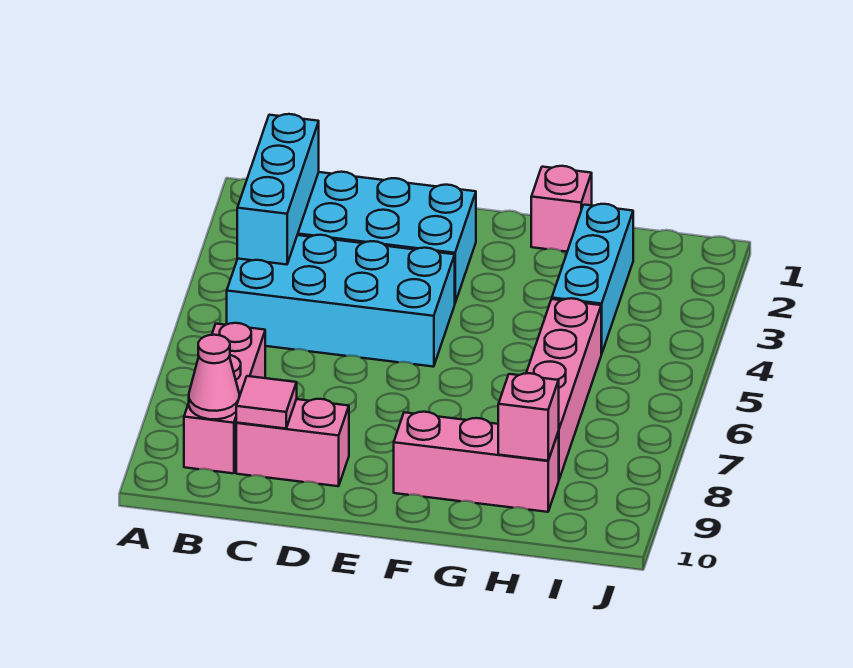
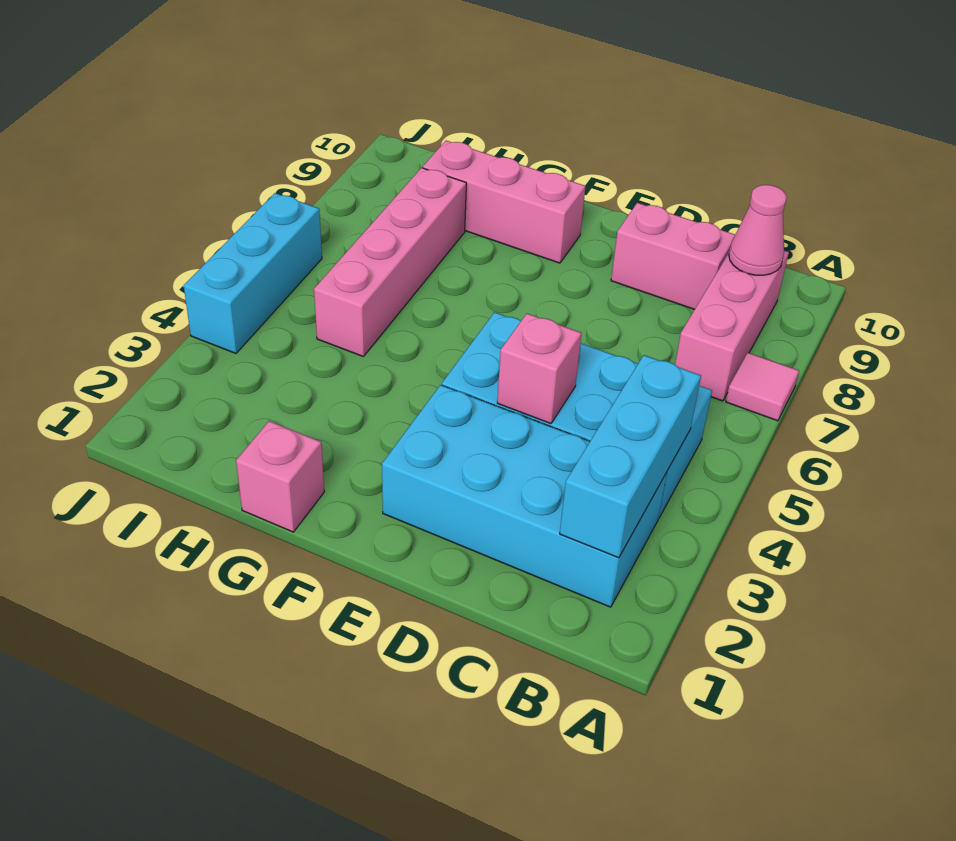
pink tile C9 level 2 -> pink tile A7 level 1
cyan brick H2:H4 level 1 -> cyan brick J4:J6 level 1
pink brick H9 level 2 -> pink brick D4 level 2

